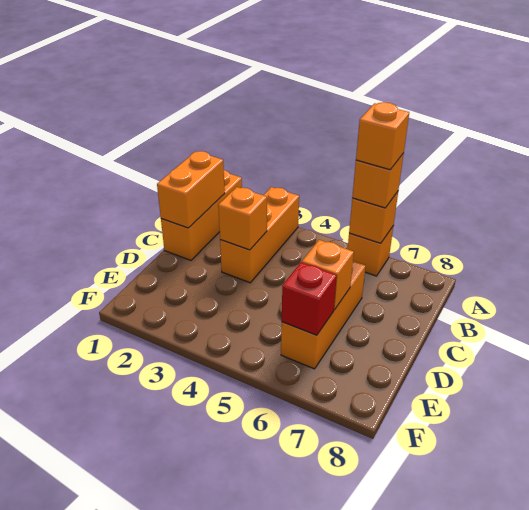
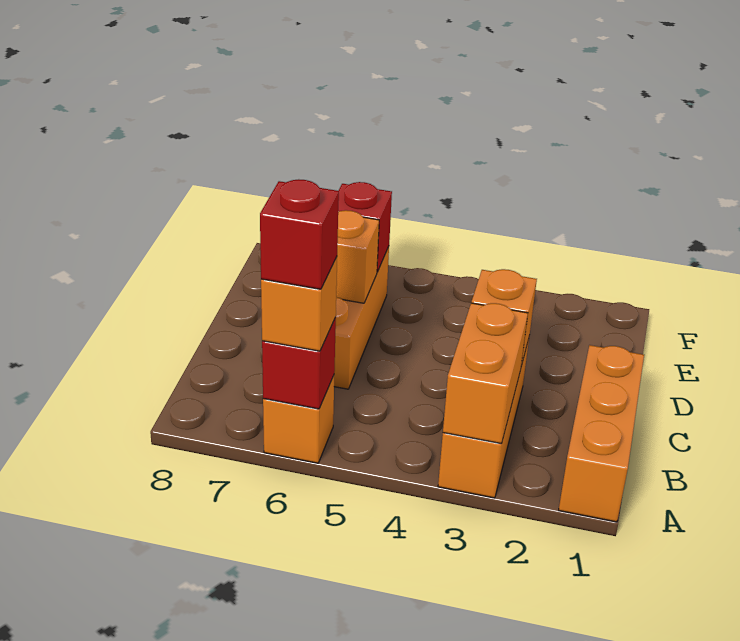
orange brick A6 level 2 -> red brick A6 level 2
orange brick A6 level 4 -> red brick A6 level 4
orange brick B1:C1 level 2 -> orange brick A3:B3 level 2

